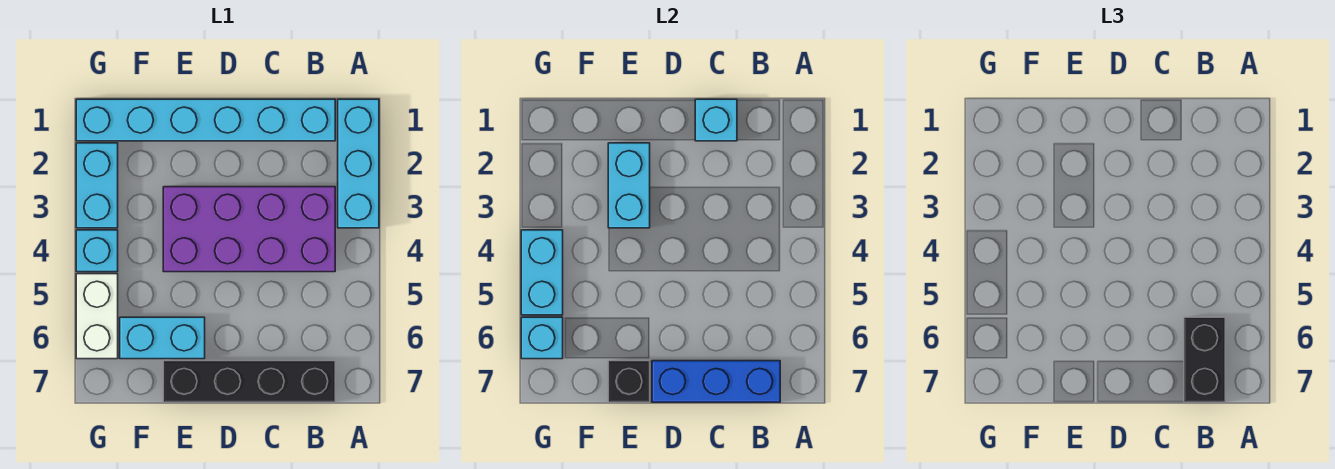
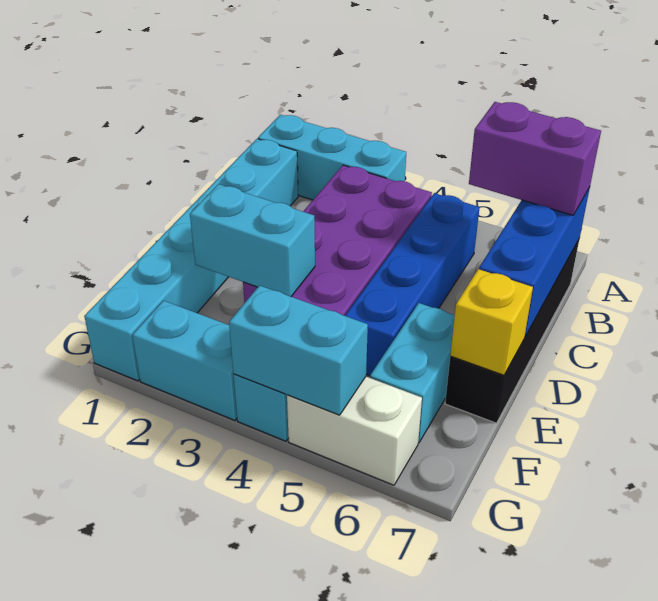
none -> blue brick B5:E5 level 1
black brick B6:B7 level 3 -> purple brick B6:B7 level 3
cyan brick C1 level 2 -> none
black brick E7 level 2 -> yellow brick E7 level 2
cyan brick G6 level 2 -> none

